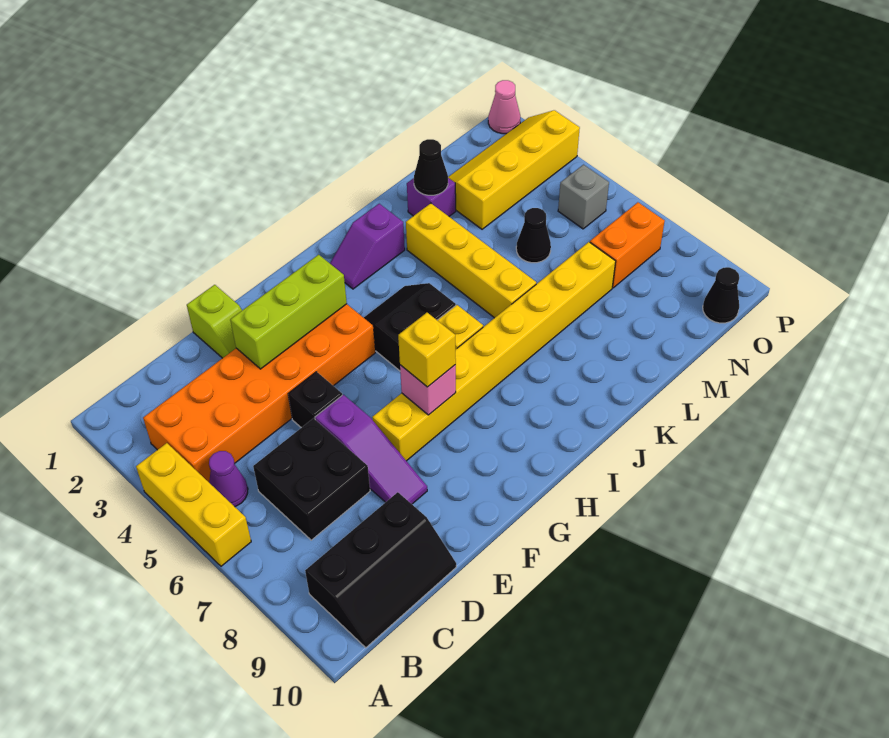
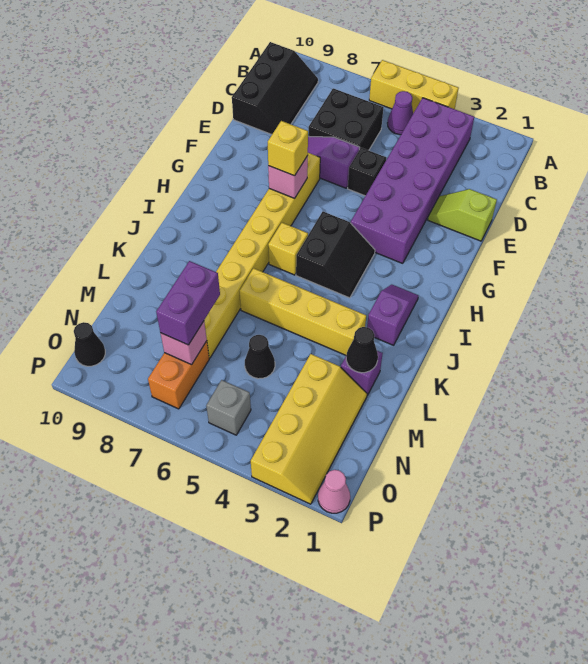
orange brick B3:G4 level 1 -> purple brick B3:G4 level 1
black slope B9:D10 level 1 top 9 -> black slope B9:D10 level 1 top 10
lime brick E3:G3 level 2 -> none
none -> purple brick M7:N7 level 3
none -> pink brick N7 level 2

